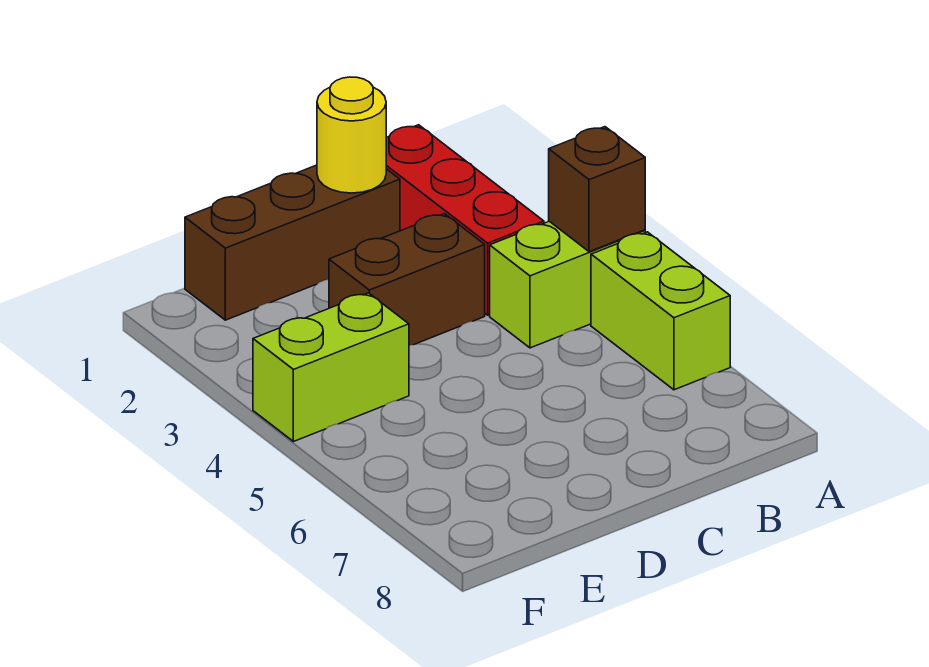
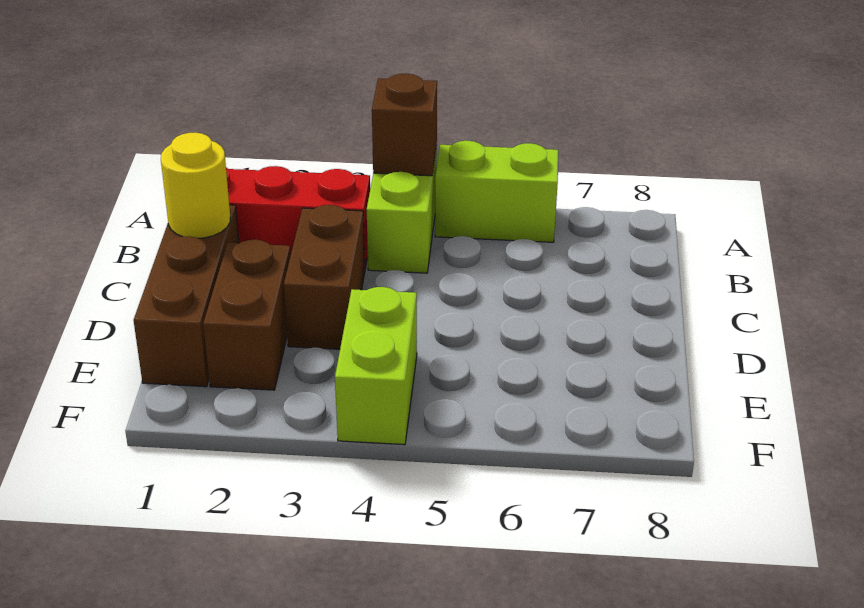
none -> brown brick D2:E2 level 1

